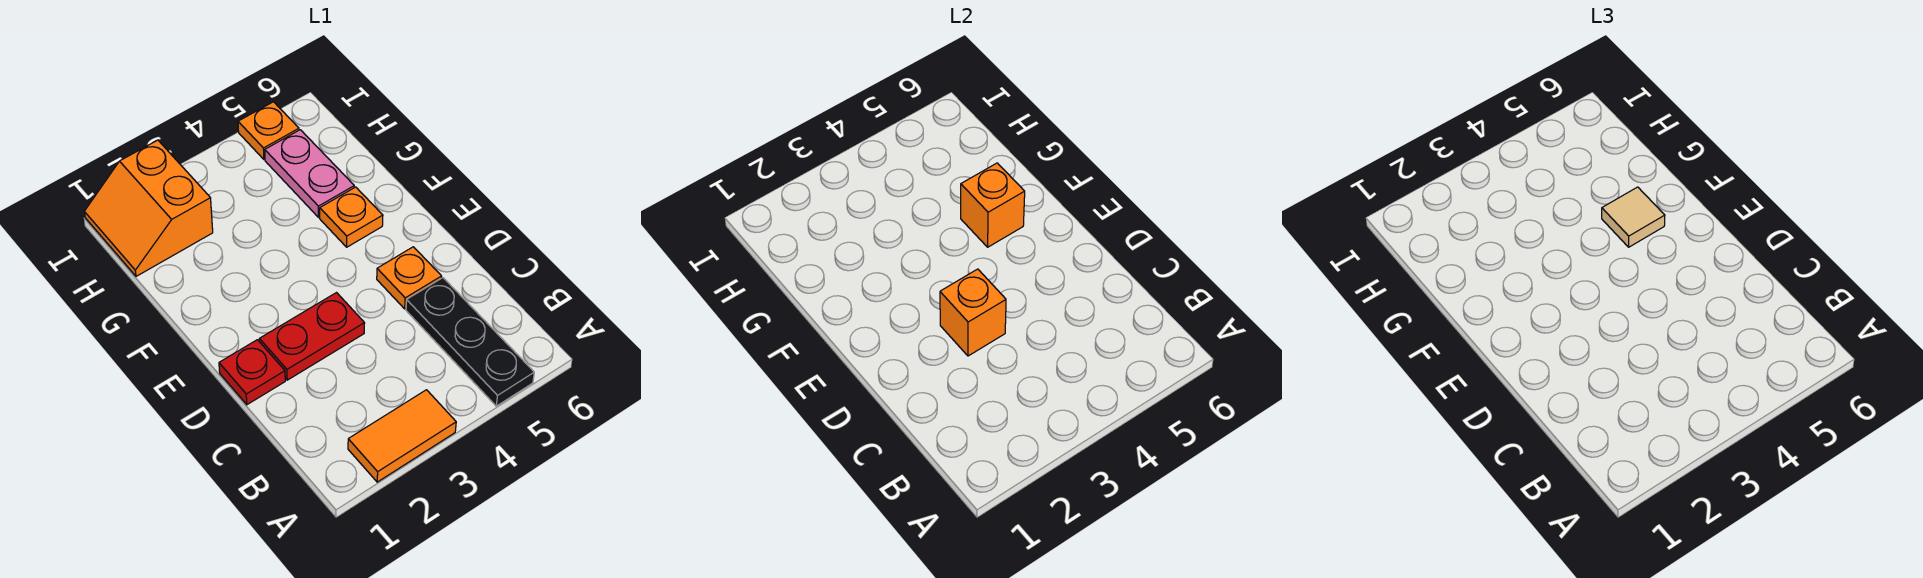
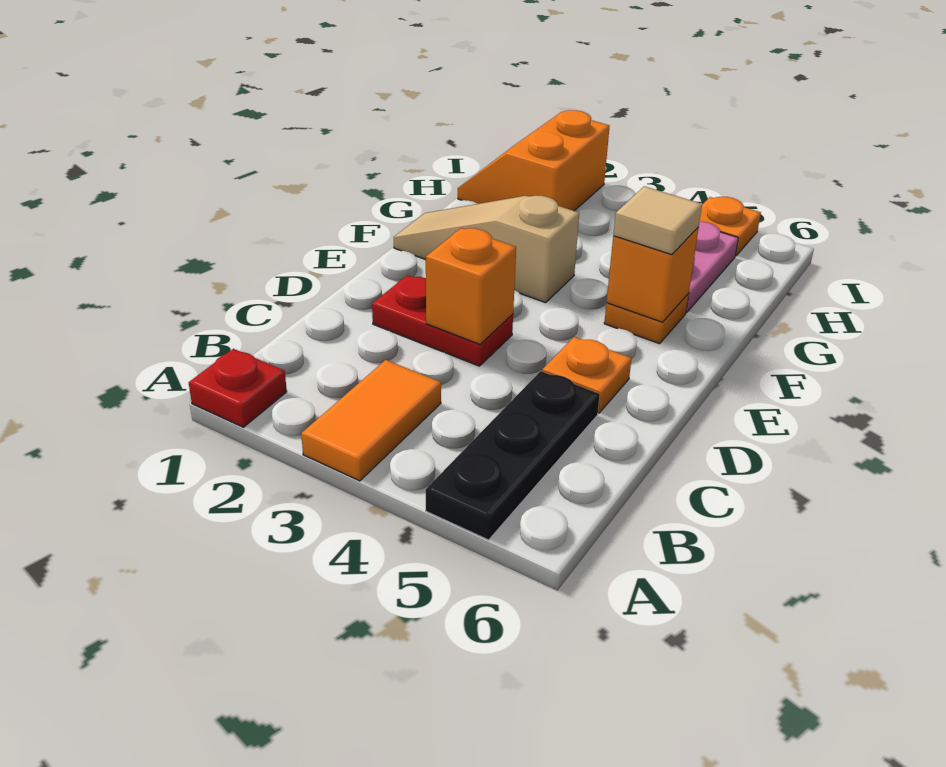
orange tile A2:A3 level 1 -> orange tile A3:B3 level 1
red plate D1 level 1 -> red plate A1 level 1
none -> tan slope F1:F3 level 1 top 3

